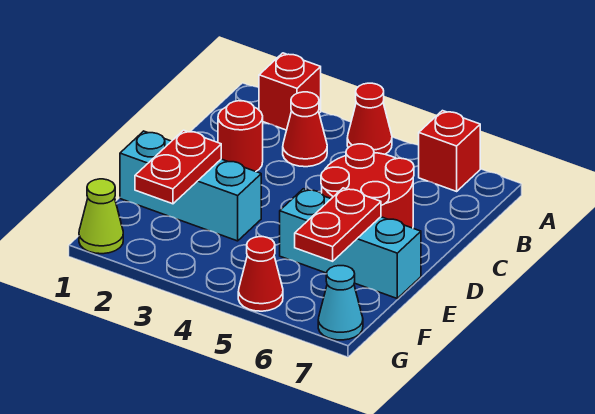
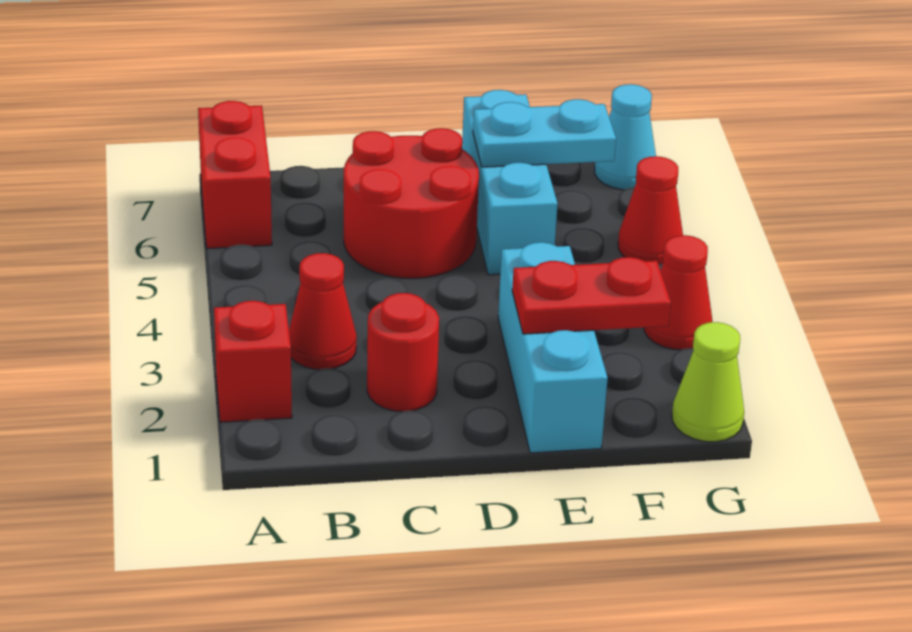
red cone A4 level 1 -> red cone G3 level 1
red brick A6 level 1 -> red brick A6:A7 level 1
red plate E6:F6 level 2 -> cyan plate E6:F6 level 2

